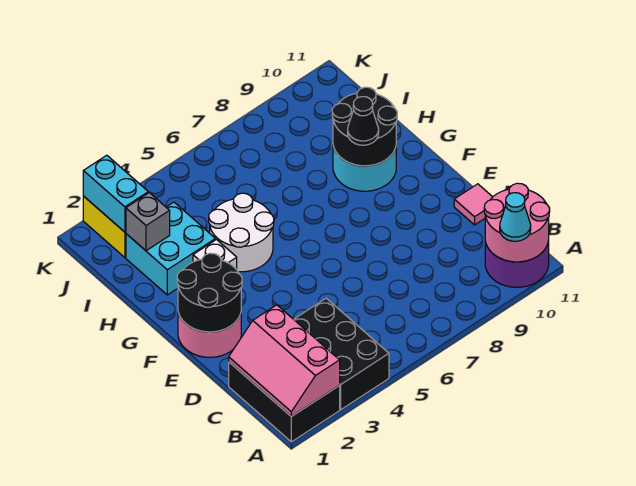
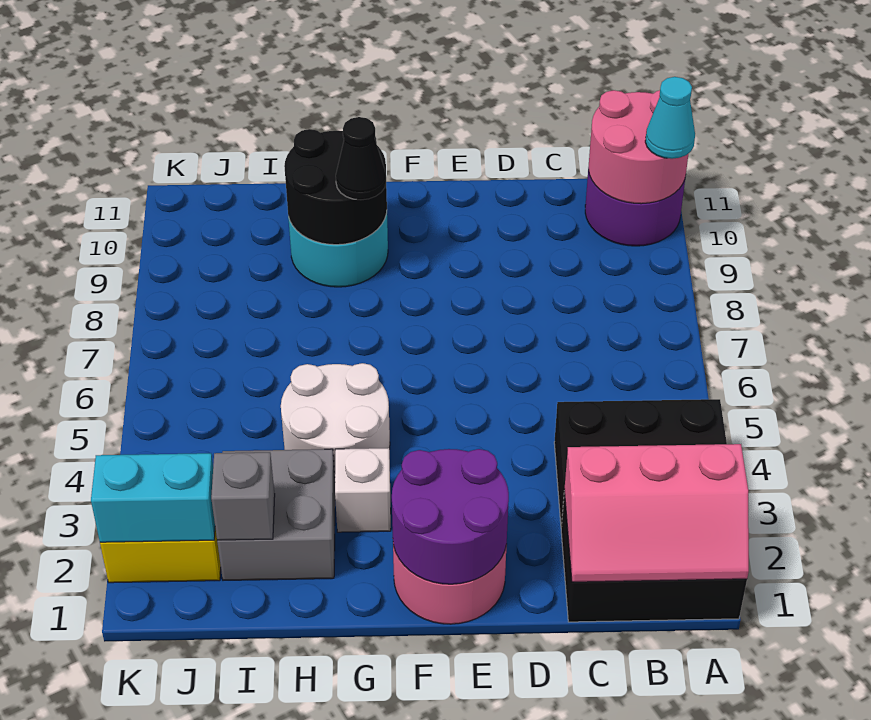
pink tile D11 level 1 -> none
black round brick E1:F2 level 2 -> purple round brick E1:F2 level 2
cyan brick H2:I3 level 1 -> grey brick H2:I3 level 1

